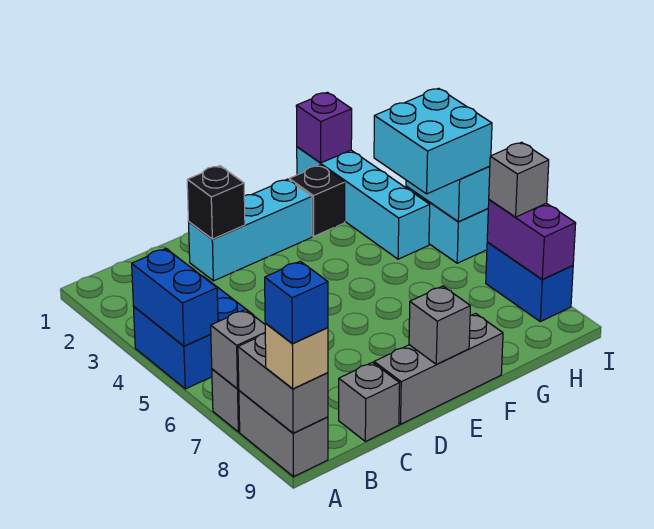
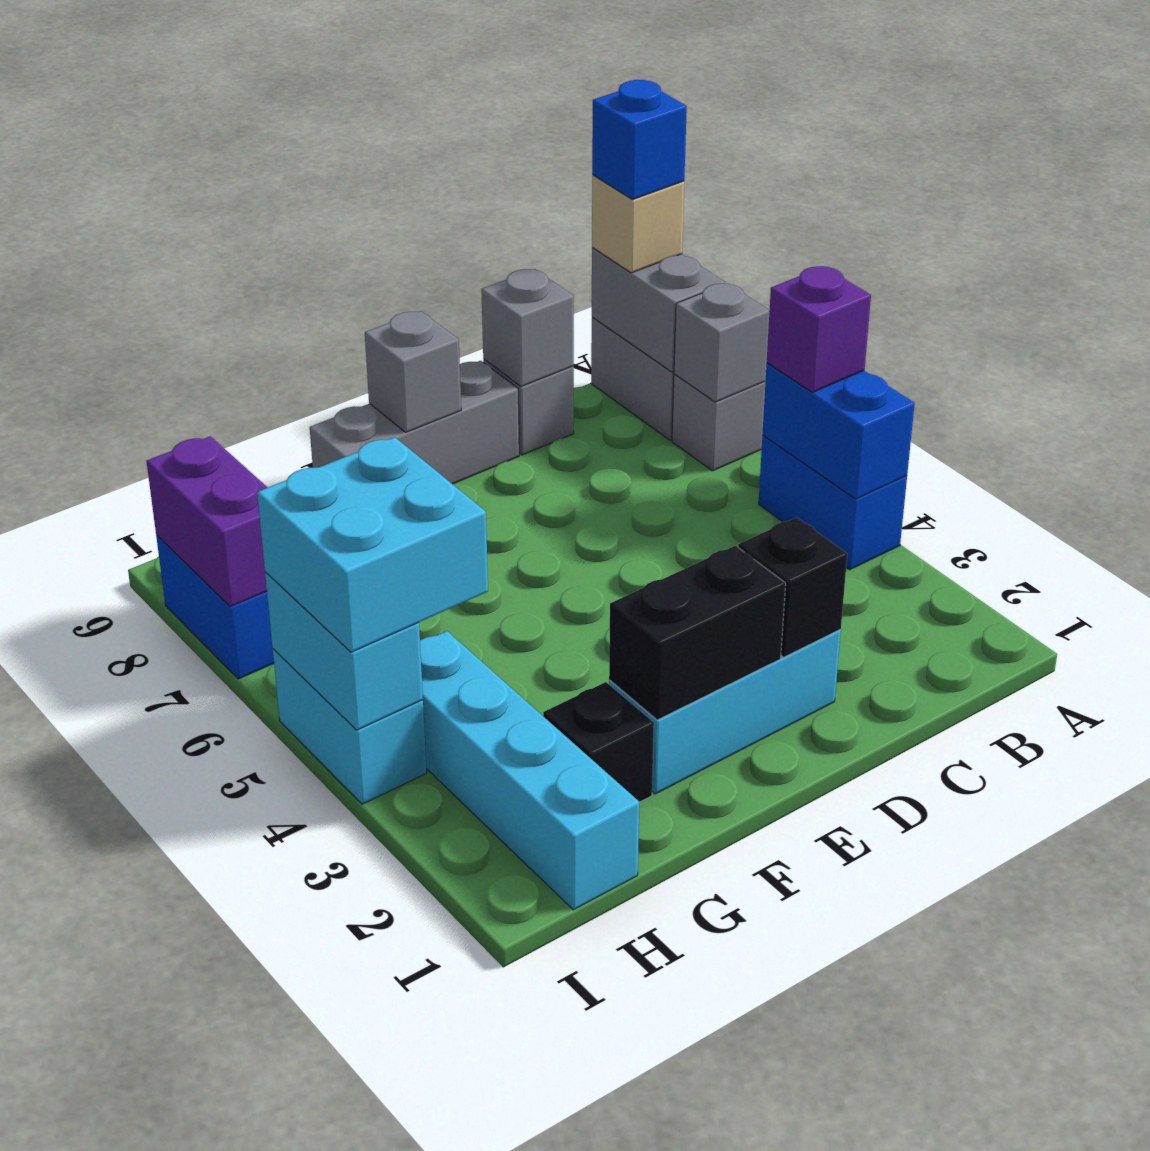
blue brick A4:B5 level 1 -> blue brick A4:A5 level 1
none -> black brick E2:F2 level 2
purple brick H1 level 2 -> purple brick A5 level 3
grey brick I7 level 3 -> grey brick C9 level 2

